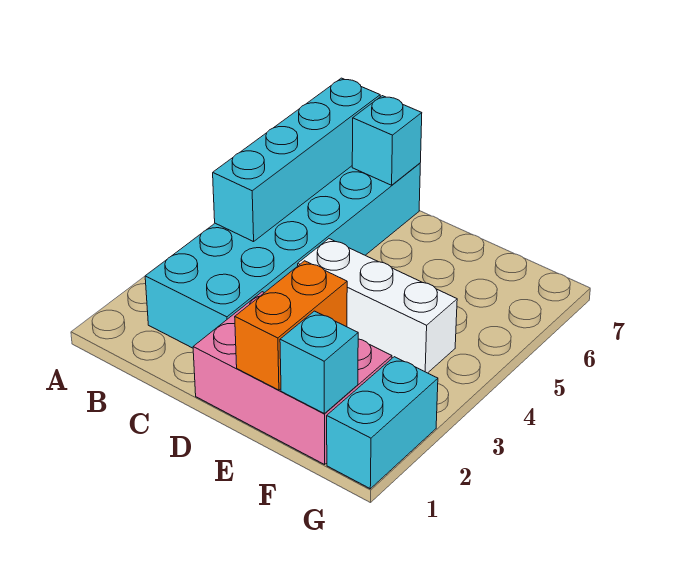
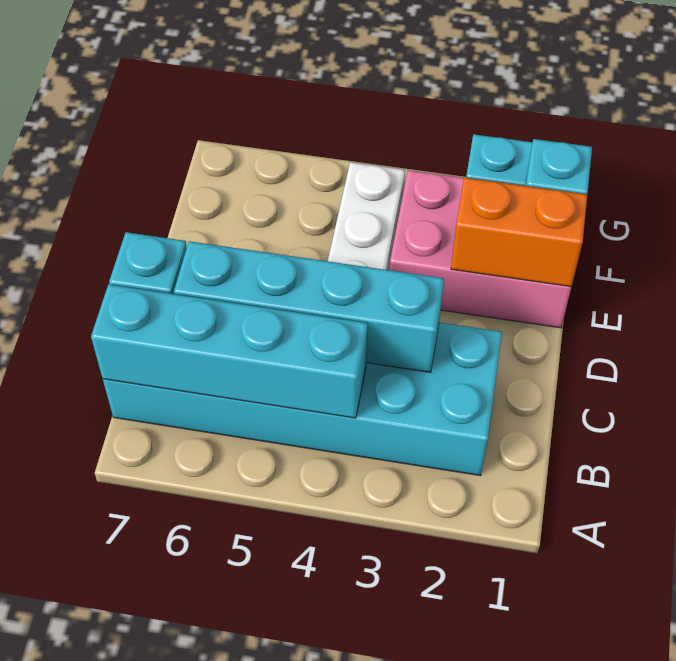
none -> cyan brick C3:C6 level 2
pink brick D1:F2 level 1 -> pink brick E1:F3 level 1

